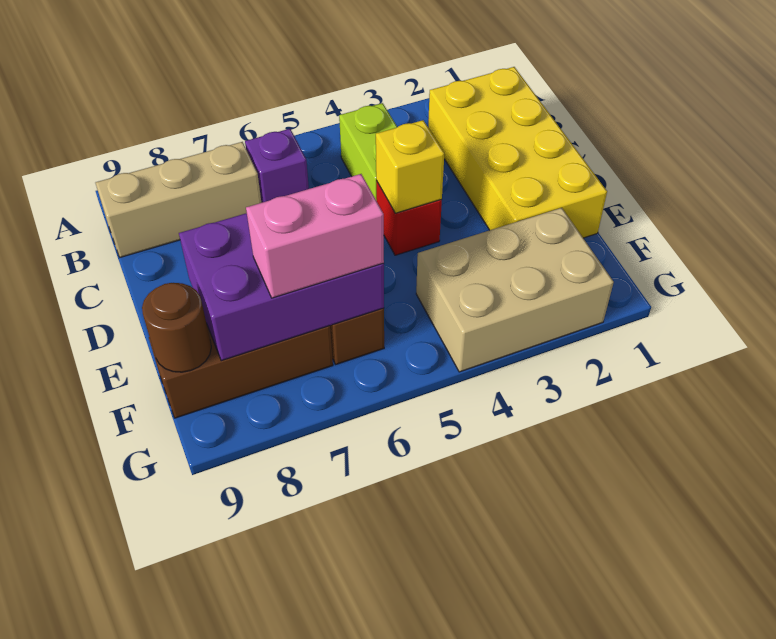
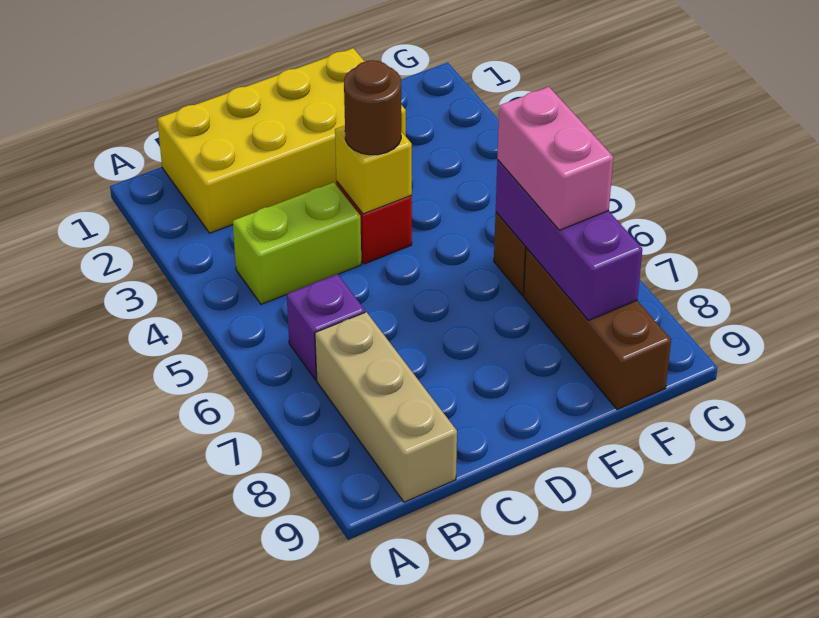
purple brick E6:F8 level 2 -> purple brick F6:F8 level 2
tan brick F2:G4 level 1 -> none
brown round brick F9 level 2 -> brown round brick D4 level 3

